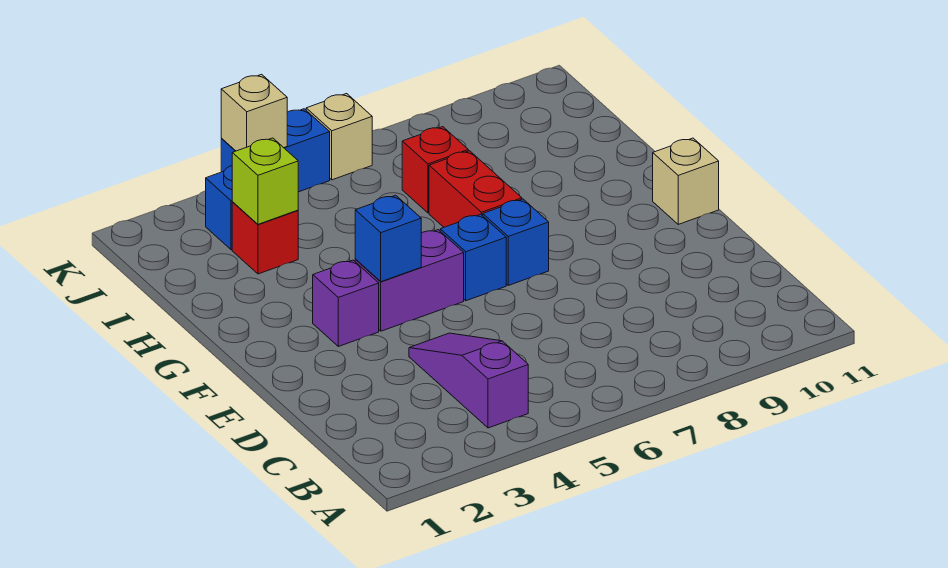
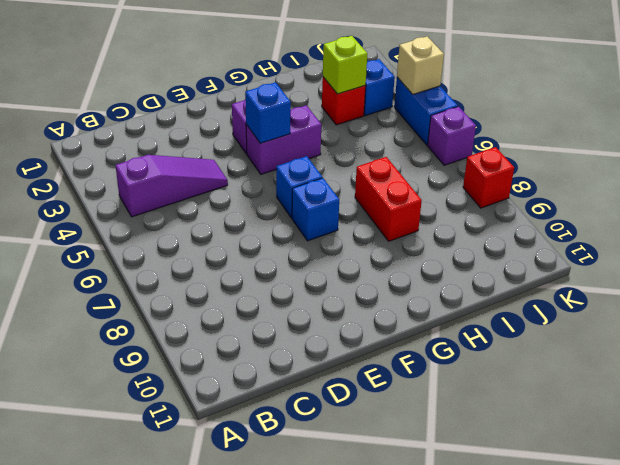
purple brick F4:F5 level 1 -> purple brick F4:G4 level 1
tan brick F11 level 1 -> none
red brick G7:H7 level 1 -> red brick H7:H8 level 1
red brick I7 level 1 -> red brick K8 level 1
tan brick K6 level 1 -> purple brick K6 level 1

